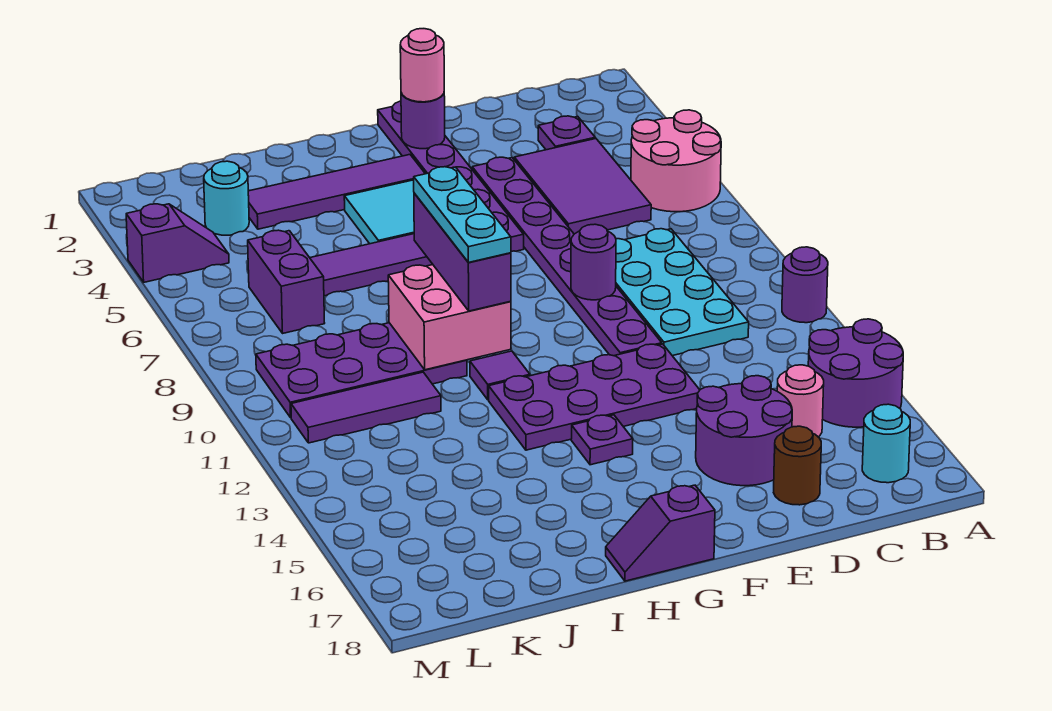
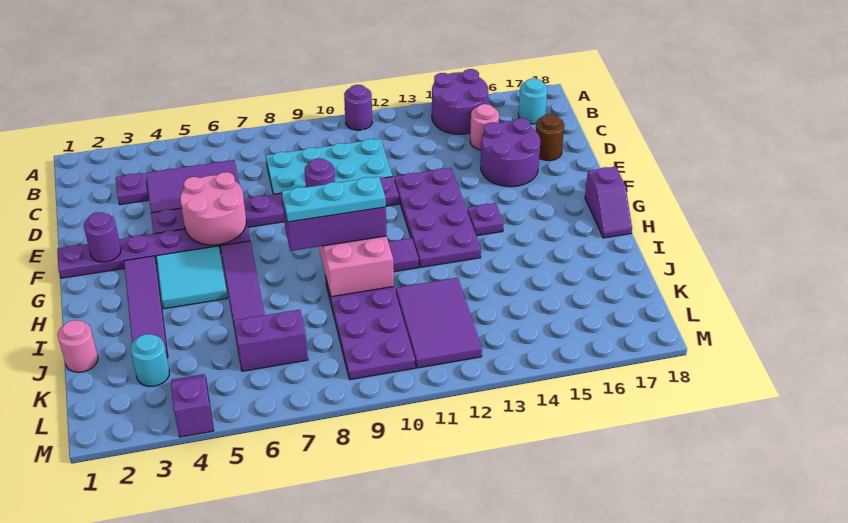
pink round brick A5:B6 level 1 -> pink round brick E5:F6 level 2
pink round brick F2 level 3 -> pink round brick J1 level 1
purple tile J11:L11 level 1 -> purple tile J11:L12 level 1

